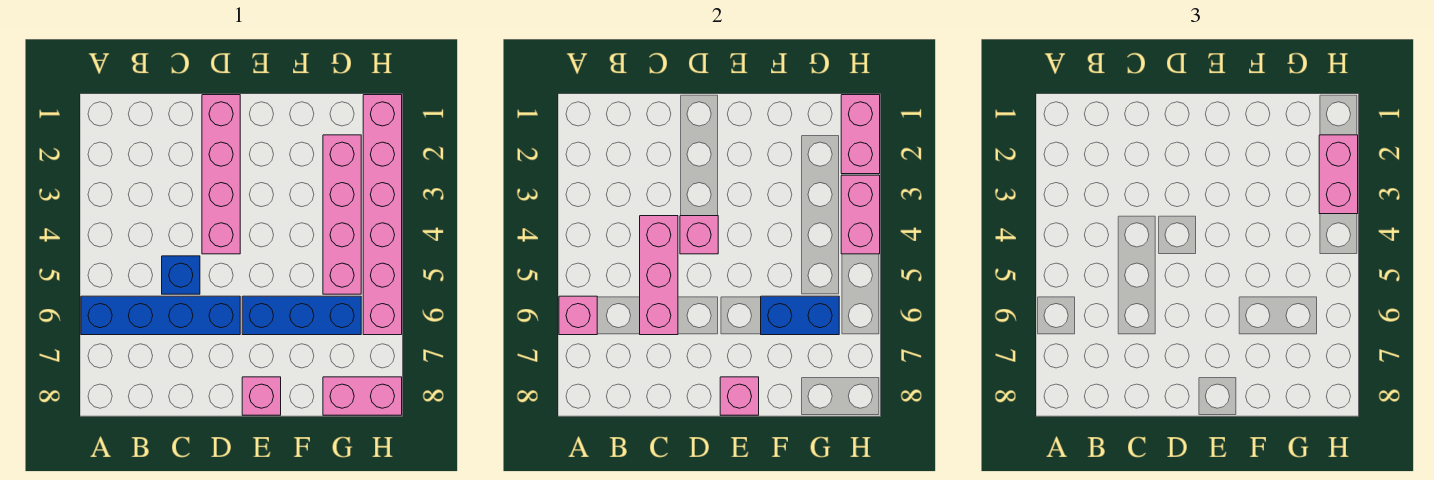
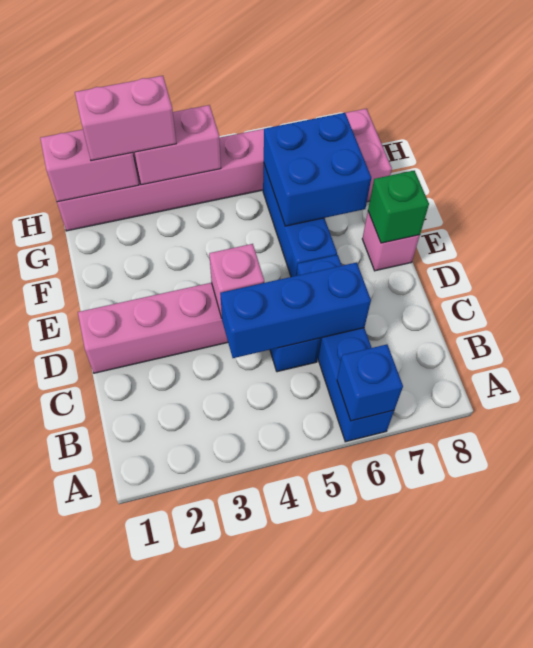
pink brick A6 level 2 -> blue brick A6 level 2
pink brick C4:C6 level 2 -> blue brick C4:C6 level 2
pink brick E8 level 2 -> green brick E8 level 2
blue brick F6:G6 level 2 -> blue brick F6:G7 level 2
pink brick G2:G5 level 1 -> none

